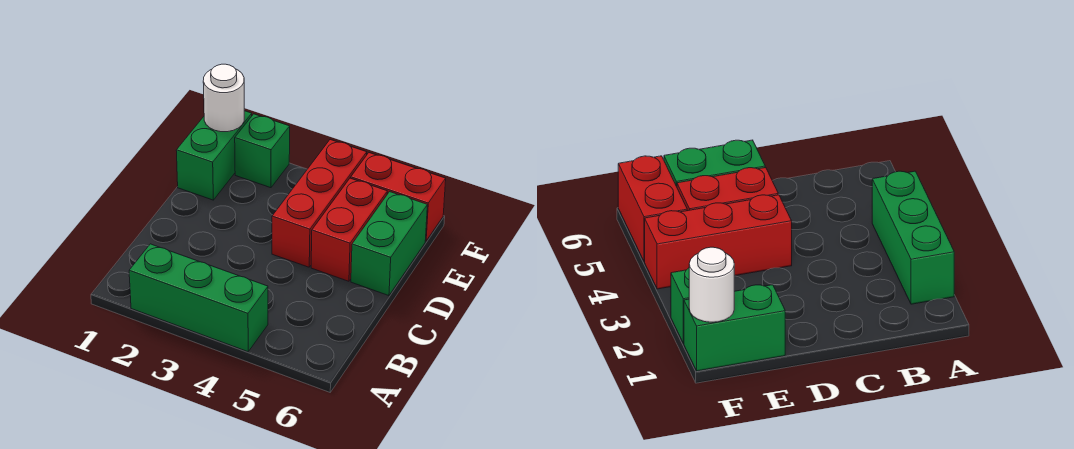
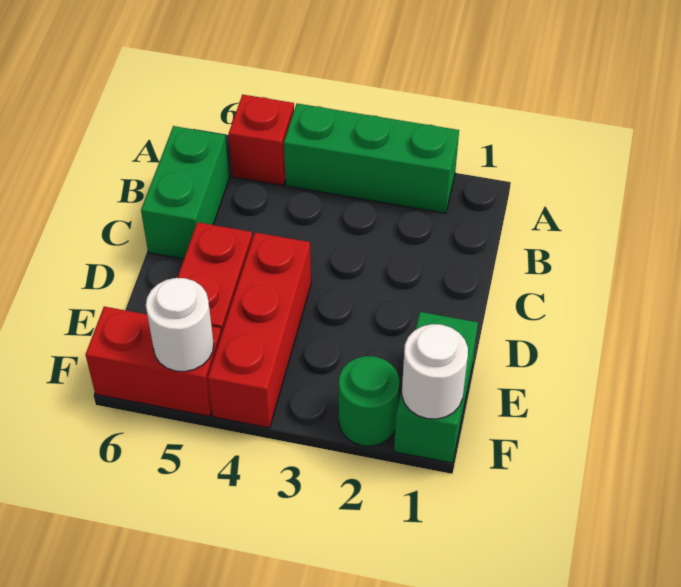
none -> red brick A5 level 1
green brick D6:E6 level 1 -> green brick B6:C6 level 1
green brick F2 level 1 -> green round brick F2 level 1
none -> white round brick F5 level 2

